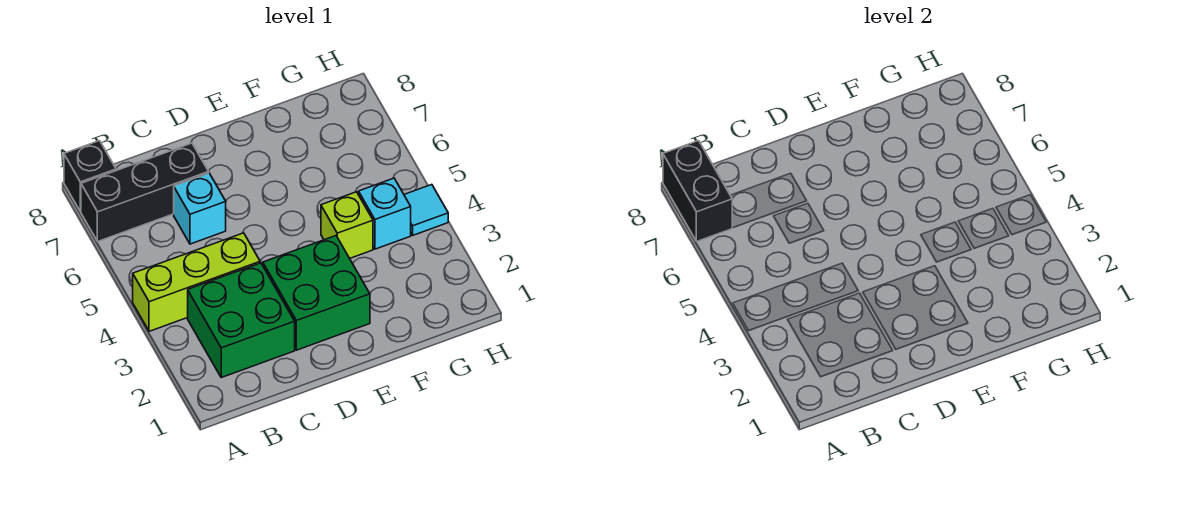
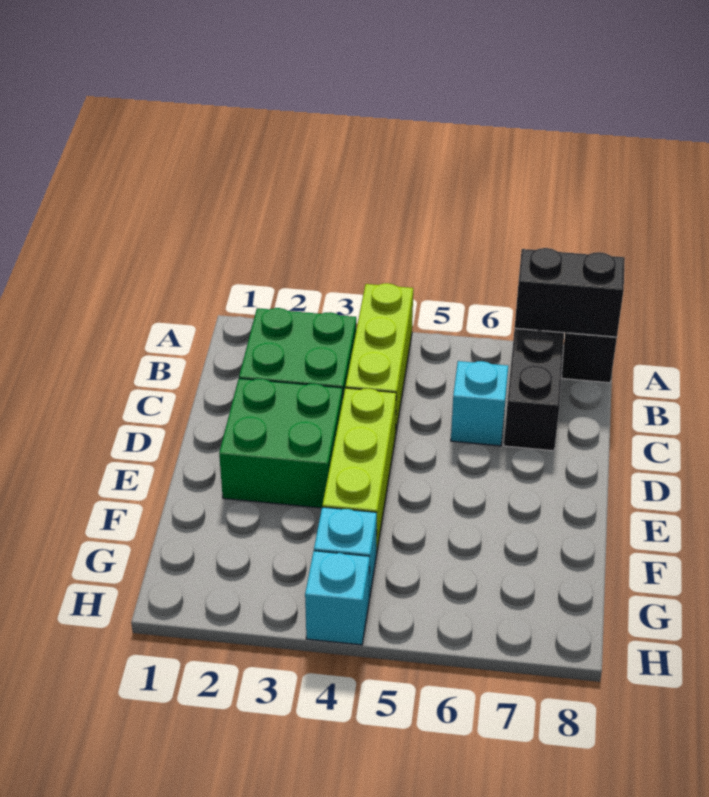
lime brick F4 level 1 -> lime brick D4:F4 level 1
cyan tile H4 level 1 -> cyan brick H4 level 1

